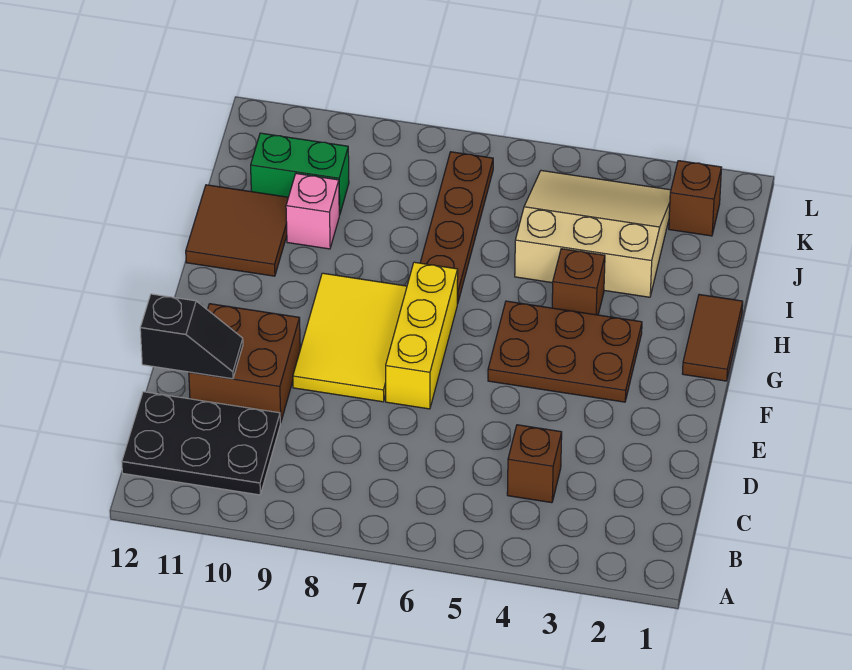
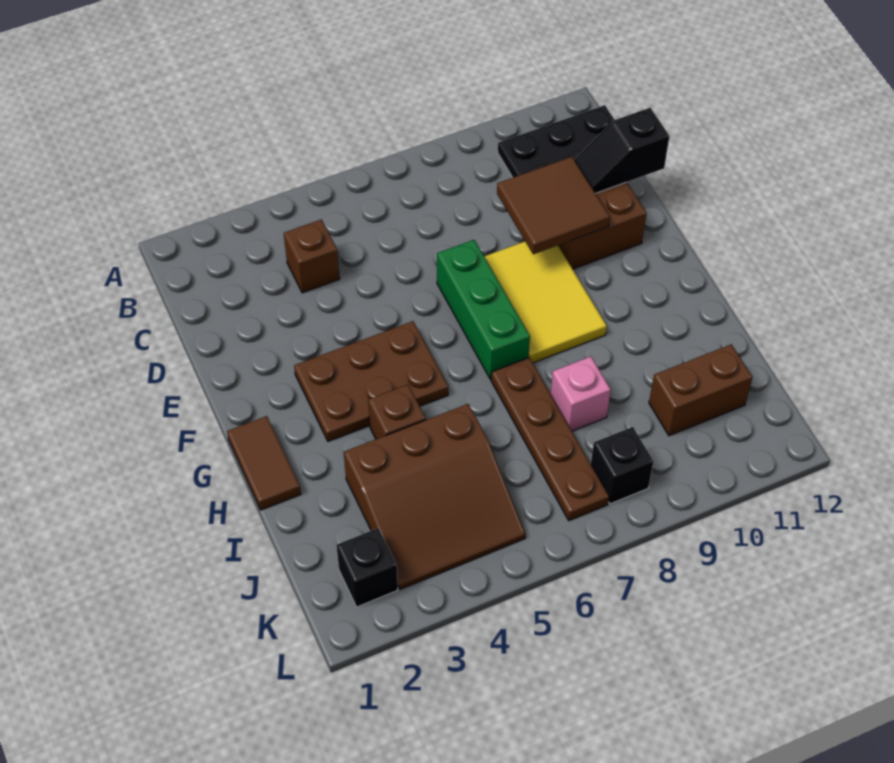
yellow brick E7:G7 level 1 -> green brick E7:G7 level 1
brown tile H11:I12 level 1 -> brown tile D9:E10 level 2
tan slope I3:K5 level 1 top I -> brown slope I3:K5 level 1 top I
pink brick I10 level 1 -> pink brick I8 level 1
green brick J10:J11 level 1 -> brown brick J10:J11 level 1
brown brick K2 level 1 -> black brick K2 level 1
none -> black brick K8 level 1

